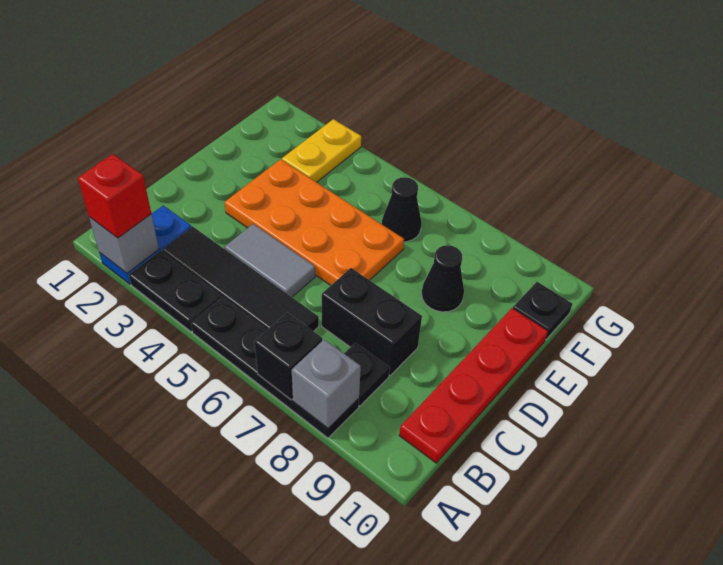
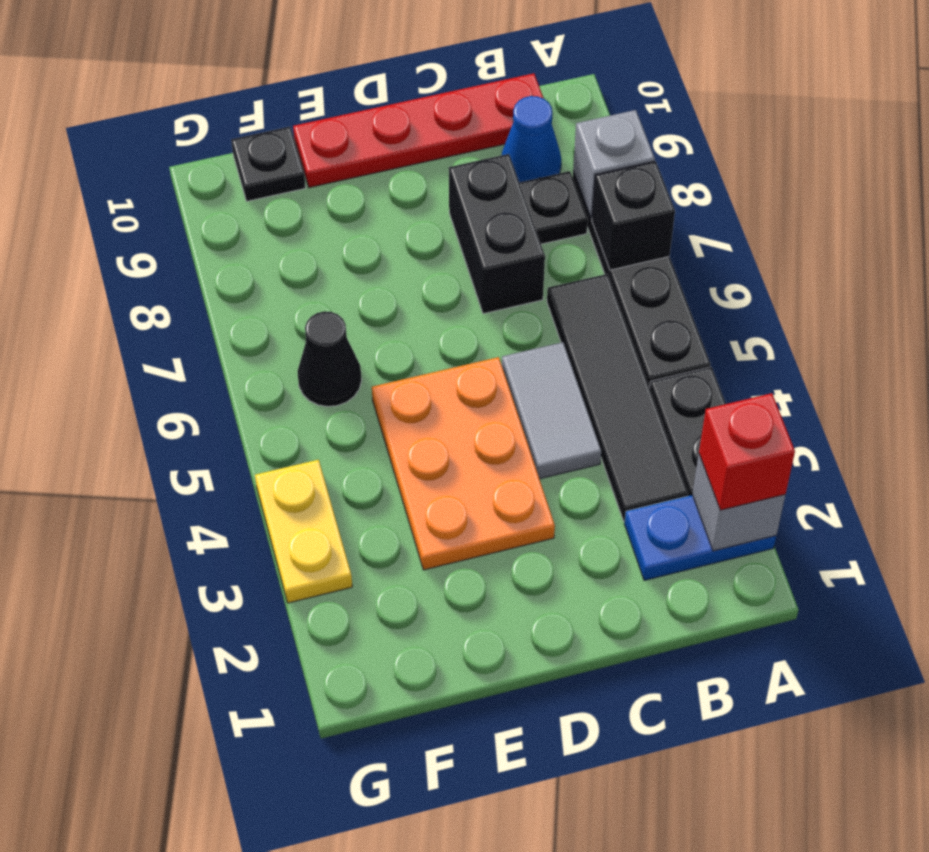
none -> blue cone B9 level 1
orange plate D3:E6 level 1 -> orange plate D3:E5 level 1
black cone E8 level 1 -> none
yellow plate F3:G3 level 1 -> yellow plate G3:G4 level 1

